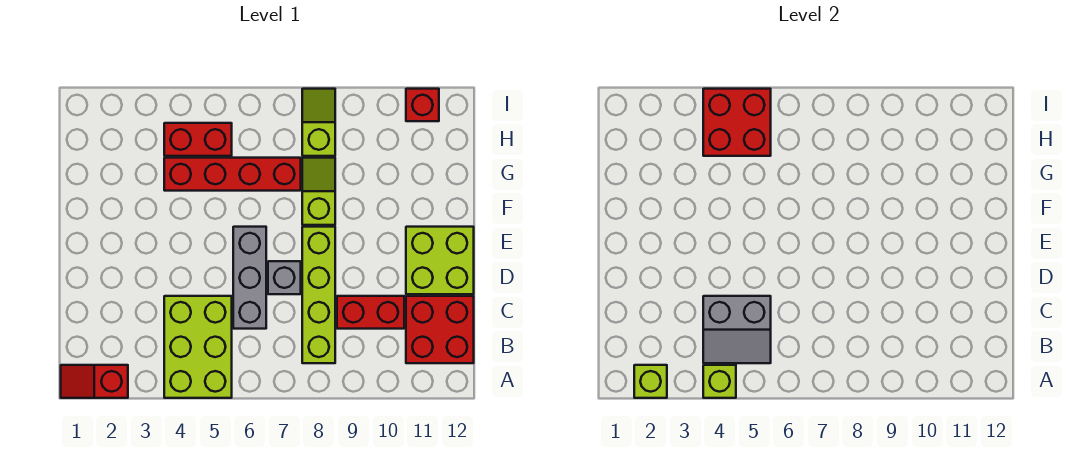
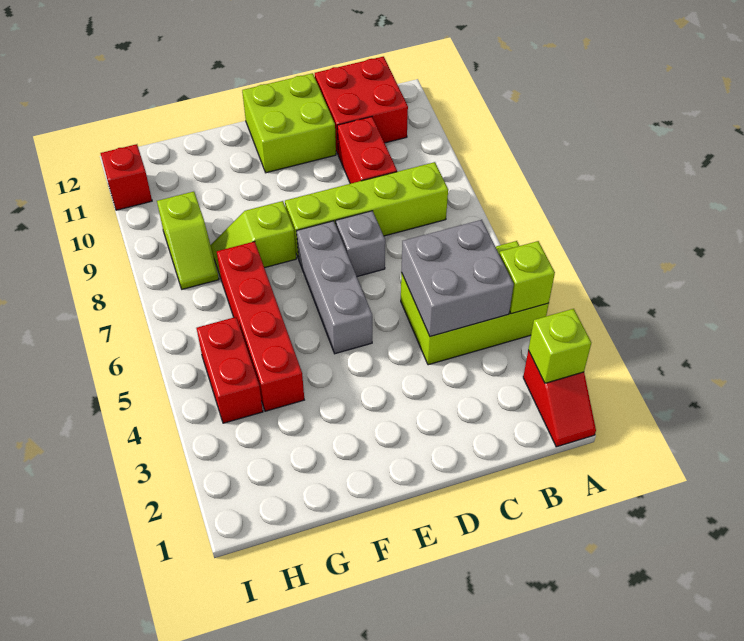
grey slope B4:C5 level 2 top C -> grey brick B4:C5 level 2
grey brick C6:E6 level 1 -> grey brick E5:E7 level 1
red brick H4:I5 level 2 -> none
lime slope H8:I8 level 1 top H -> lime slope H8:H9 level 1 top 9

